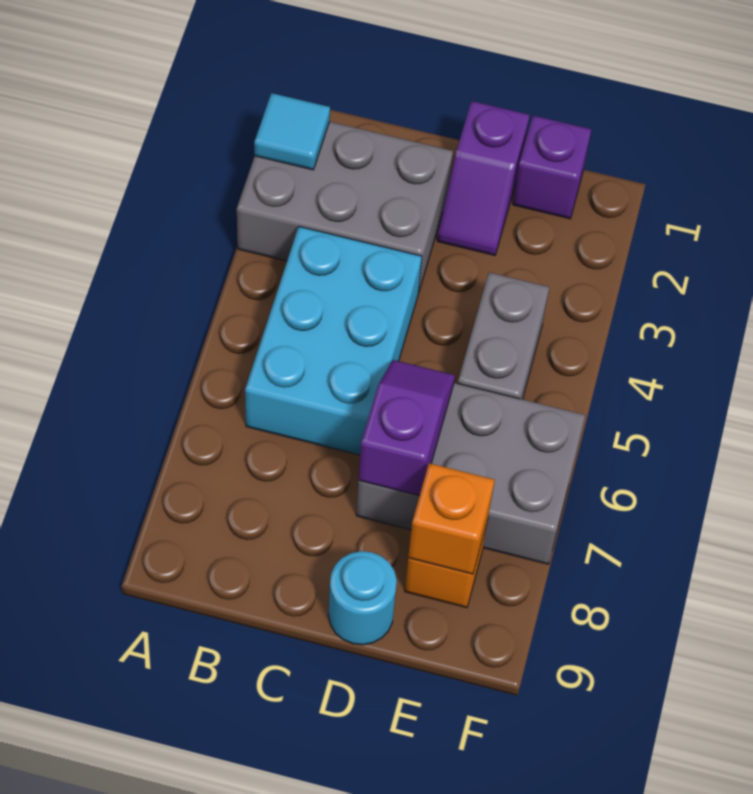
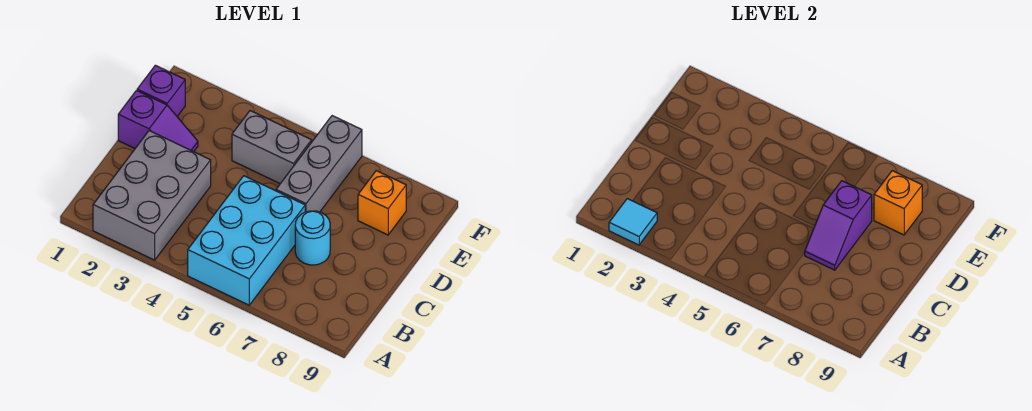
cyan brick B4:C6 level 1 -> cyan brick A5:C6 level 1
grey brick D6:F7 level 1 -> grey brick D6:F6 level 1
purple slope D6:D7 level 2 top 7 -> purple slope C7:D7 level 2 top D
cyan round brick D9 level 1 -> cyan round brick C7 level 1

